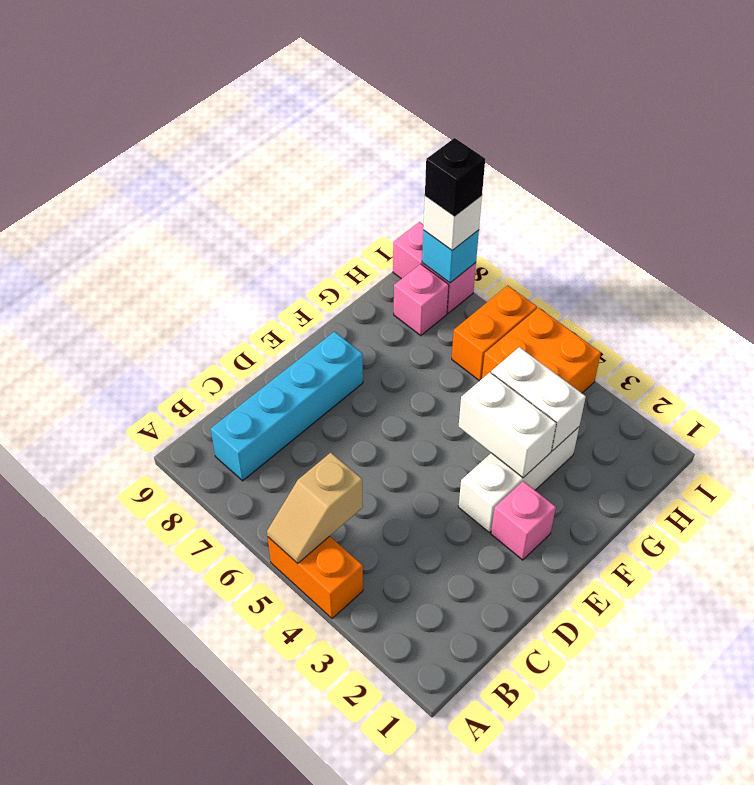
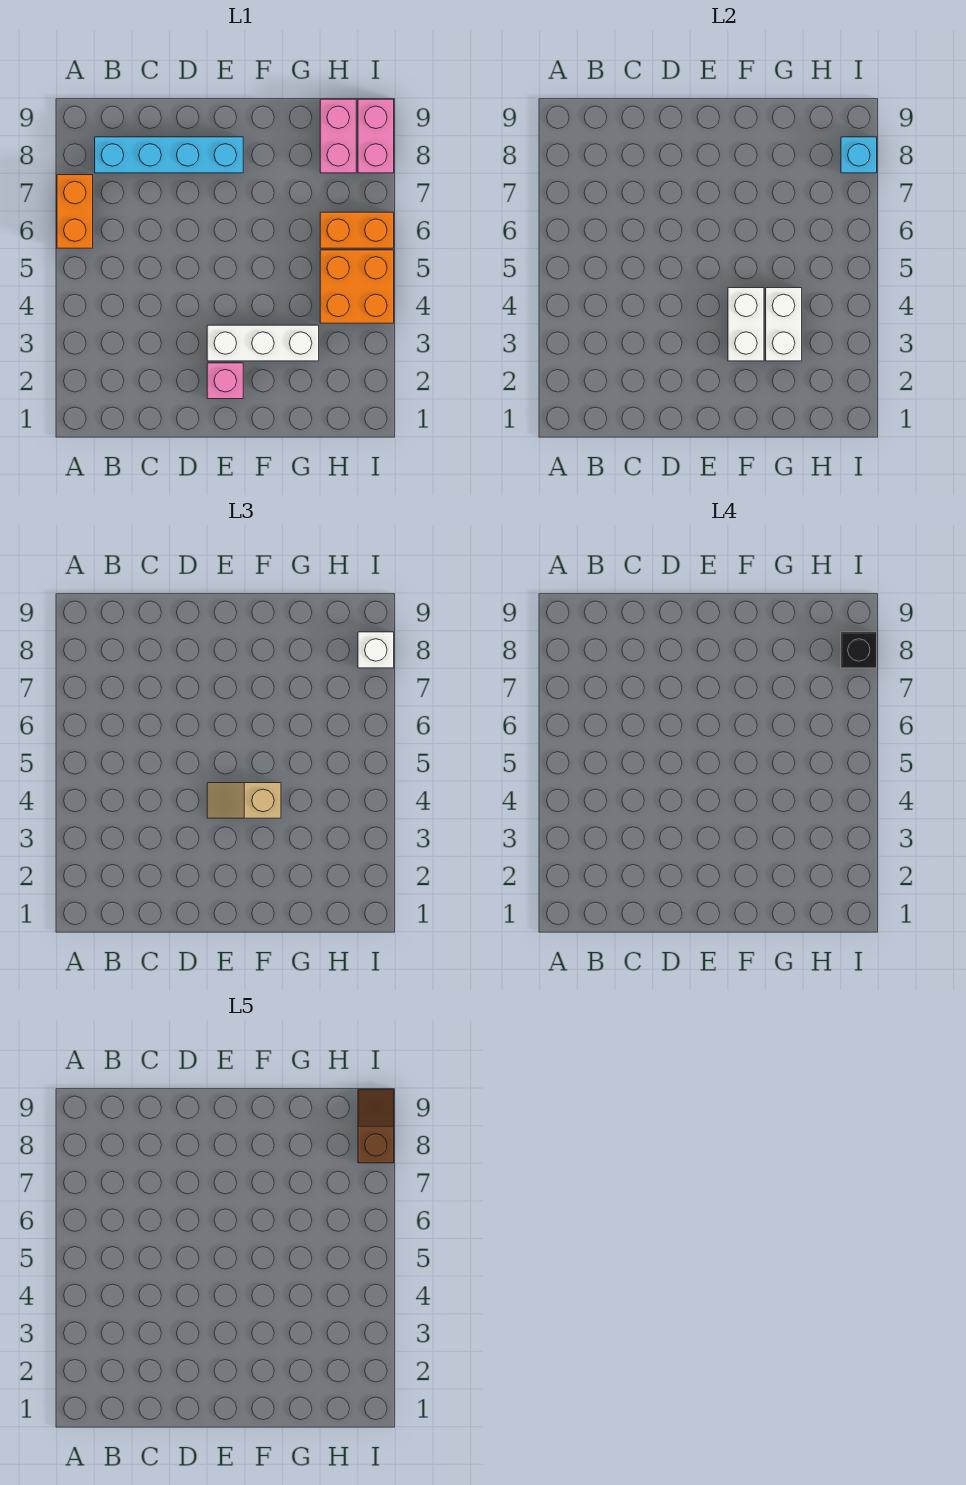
orange brick A4:A5 level 1 -> orange brick A6:A7 level 1
tan slope A5:B5 level 2 top B -> tan slope E4:F4 level 3 top F
pink brick H8 level 1 -> pink brick H8:H9 level 1
none -> brown slope I8:I9 level 5 top 8

